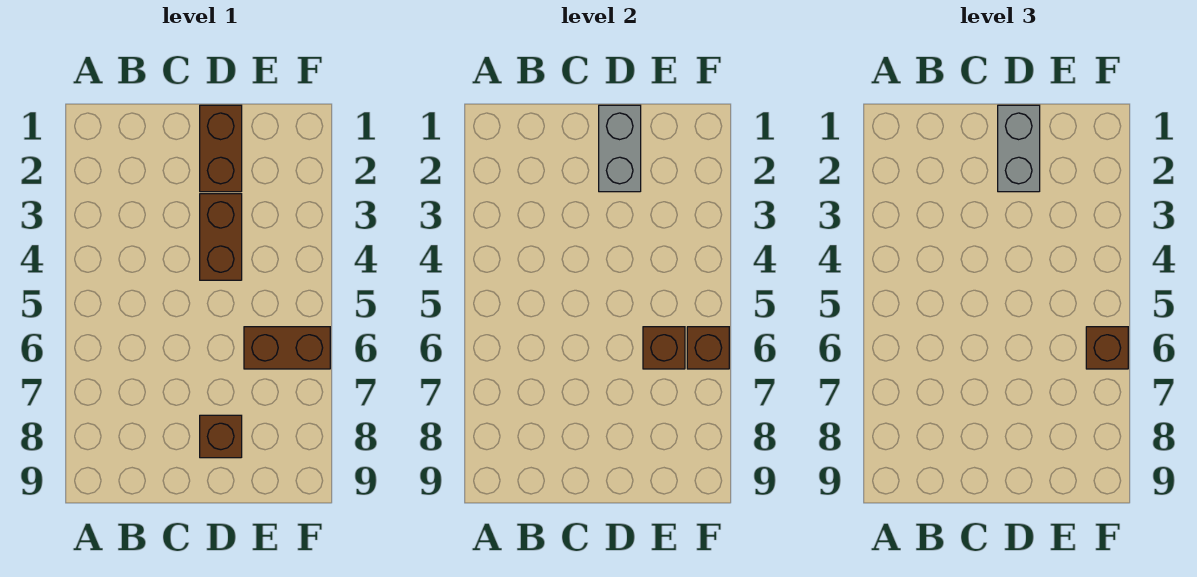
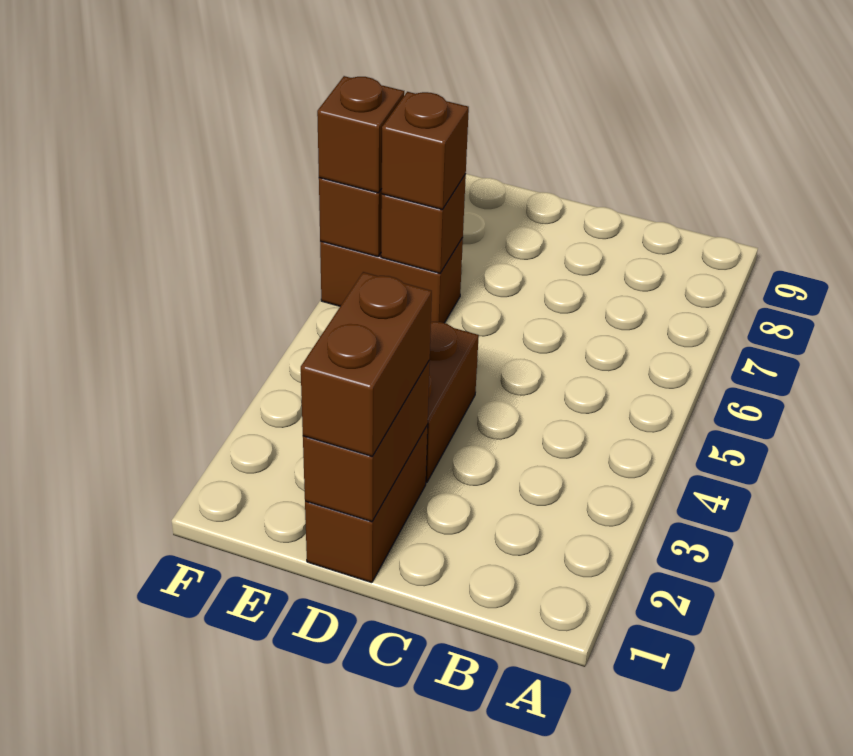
grey brick D1:D2 level 2 -> brown brick D1:D2 level 2
grey brick D1:D2 level 3 -> brown brick D1:D2 level 3
brown brick D8 level 1 -> brown brick E6 level 3

